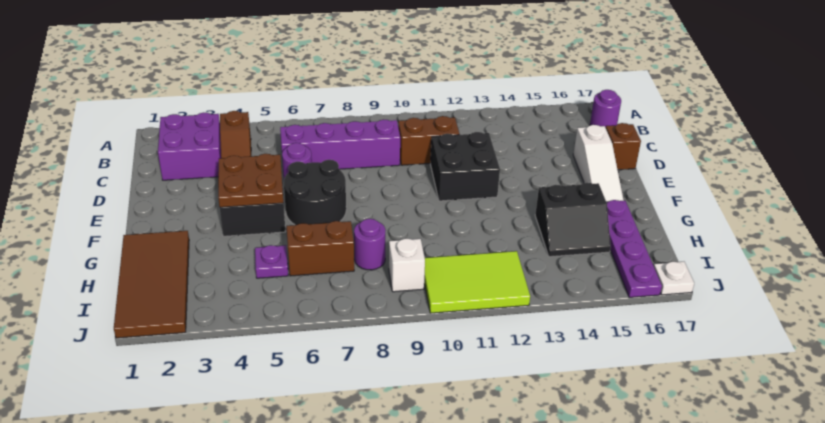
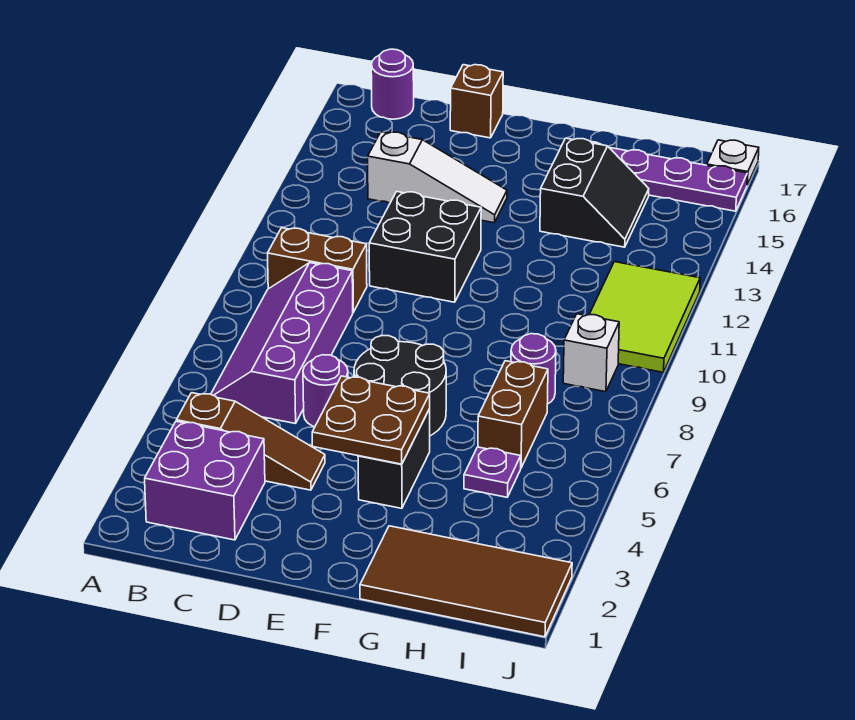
brown brick C10:C11 level 1 -> brown brick B10:C10 level 1
white slope D16:F16 level 1 top D -> white slope C14:E14 level 1 top C

